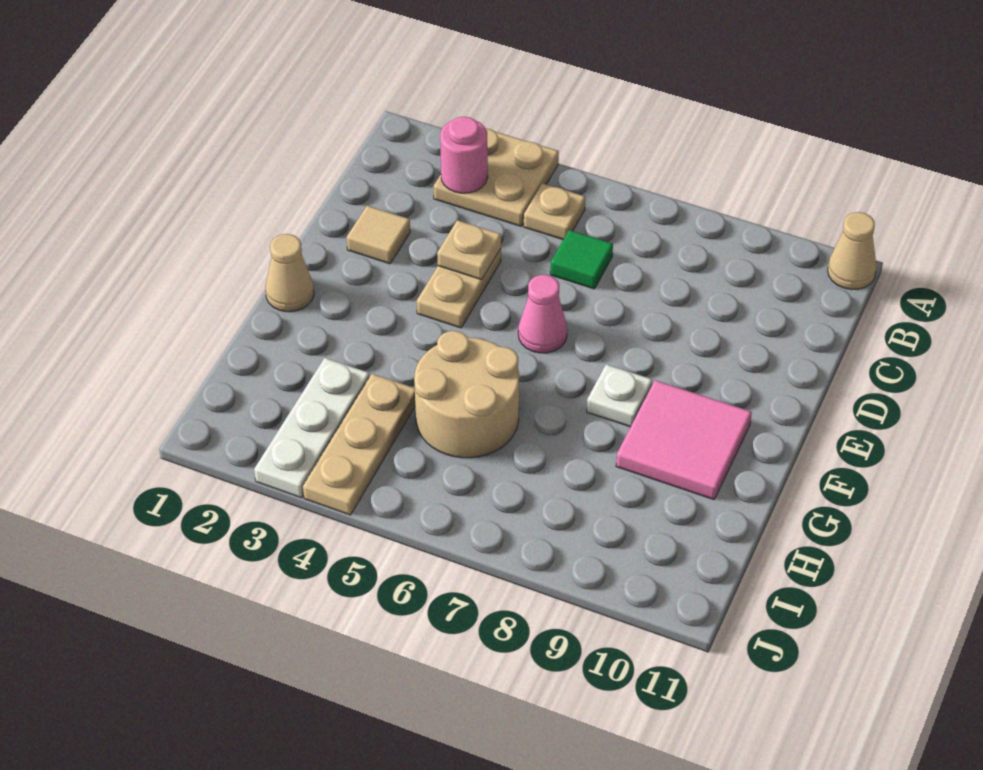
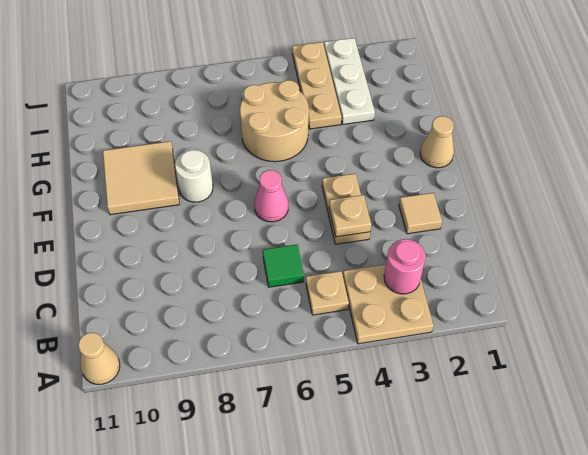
white plate F8 level 1 -> white round brick F8 level 1
pink tile F9:G10 level 1 -> tan tile F9:G10 level 1

